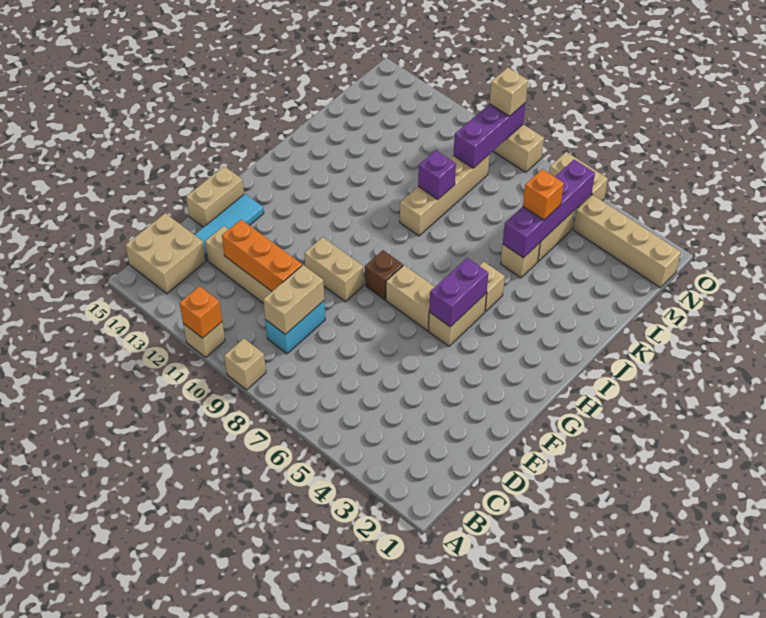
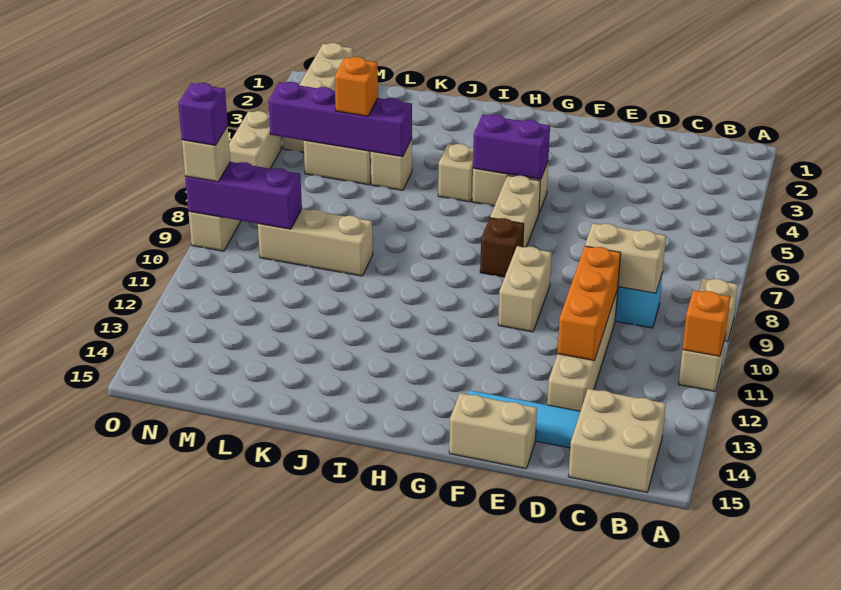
tan brick J9:M9 level 1 -> tan brick K9:M9 level 1
purple brick K9 level 2 -> purple brick O9 level 4

